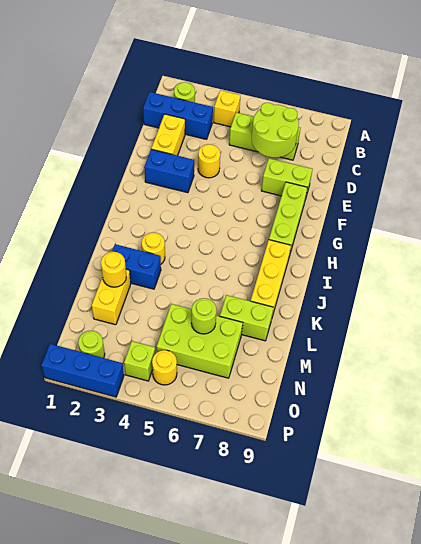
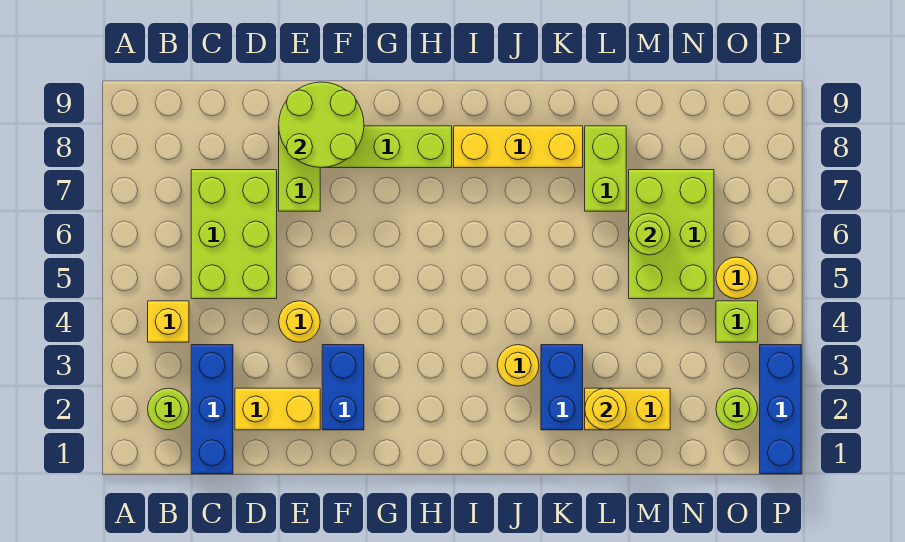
lime brick C5:C7 level 1 -> lime brick C5:D7 level 1
lime round brick C6:D7 level 2 -> lime round brick E8:F9 level 2

